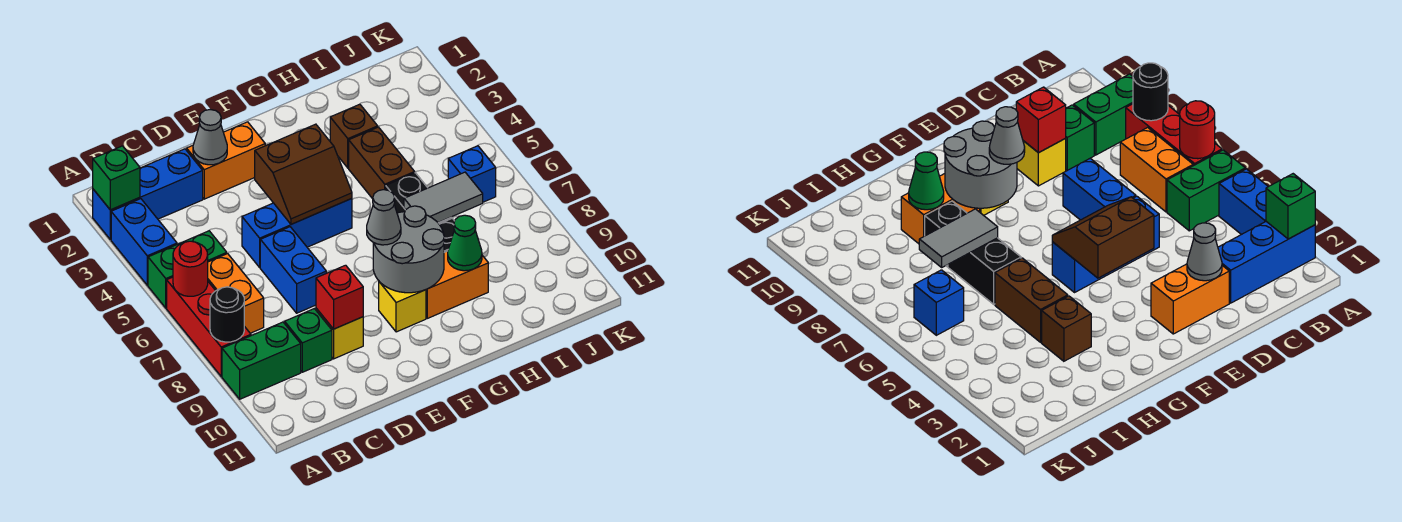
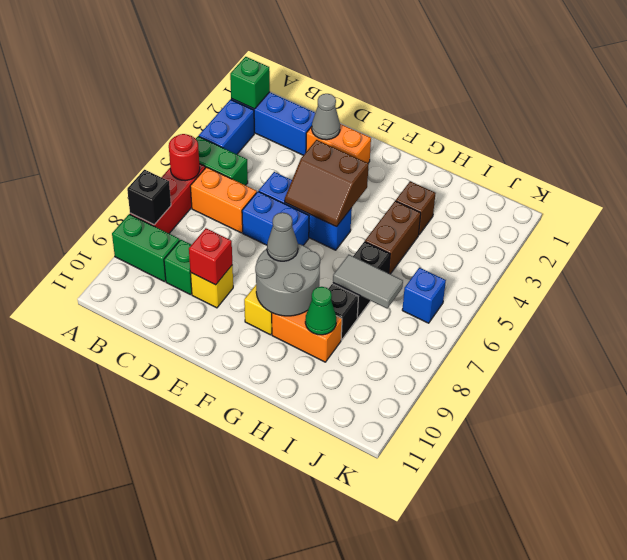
black round brick A8 level 2 -> black brick A8 level 2
orange brick B6:B7 level 1 -> orange brick B6:C6 level 1
blue brick D6:D7 level 1 -> blue brick D6:E6 level 1

